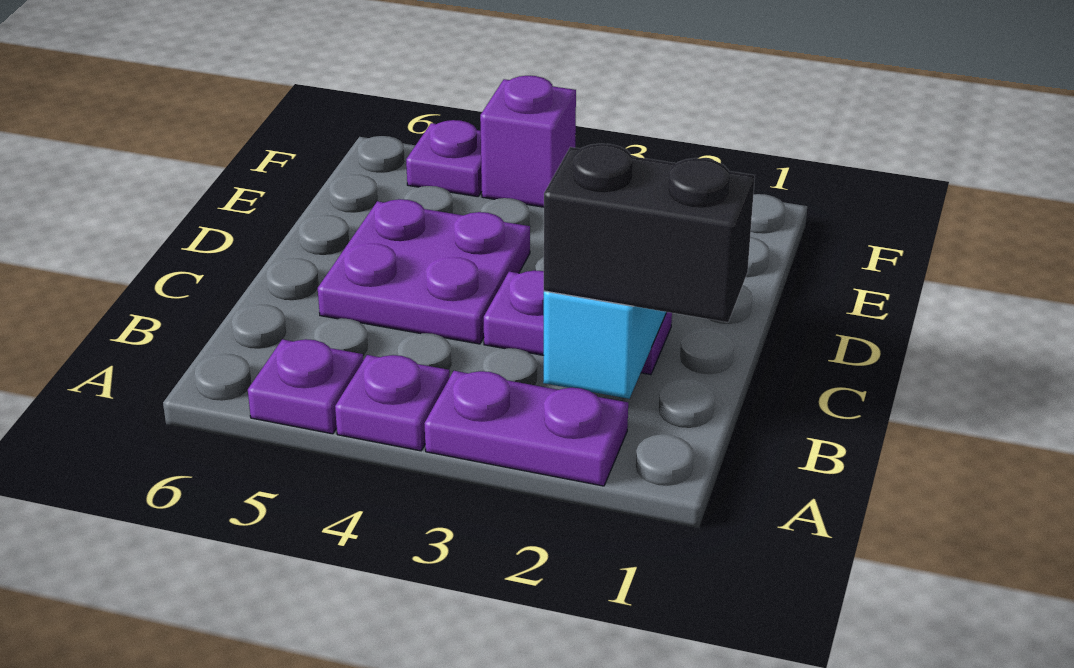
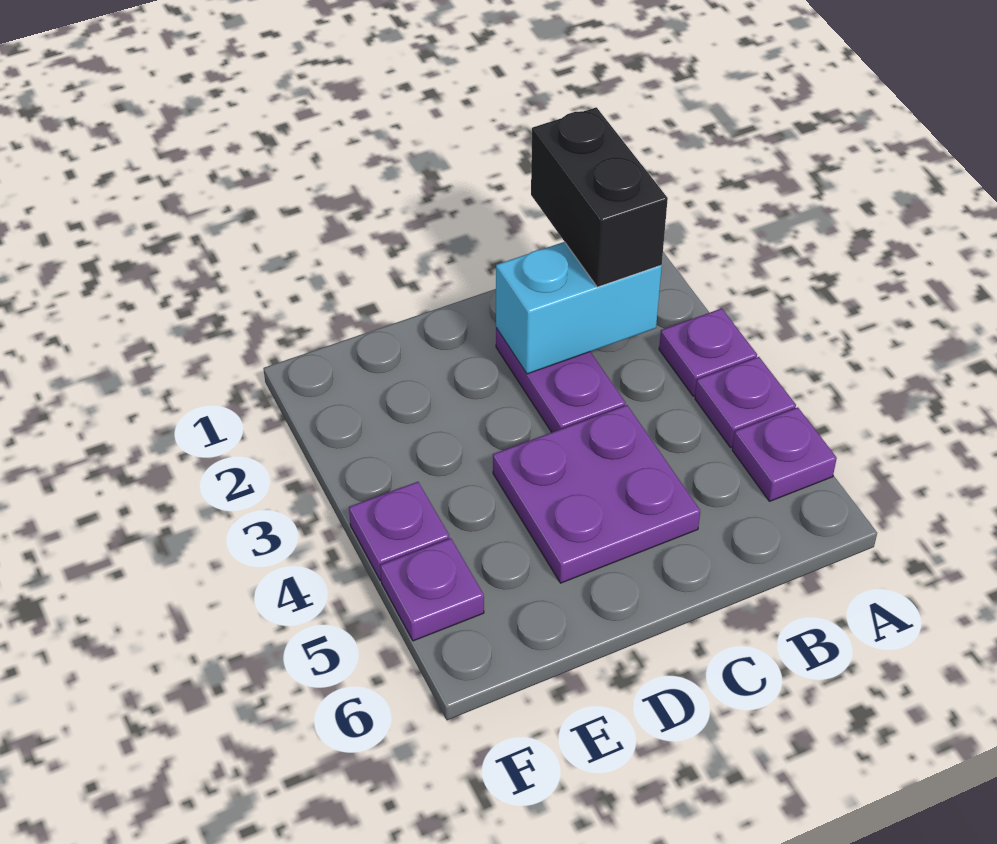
purple plate A2:A3 level 1 -> purple plate A3 level 1
purple brick F4 level 1 -> purple plate F4 level 1

